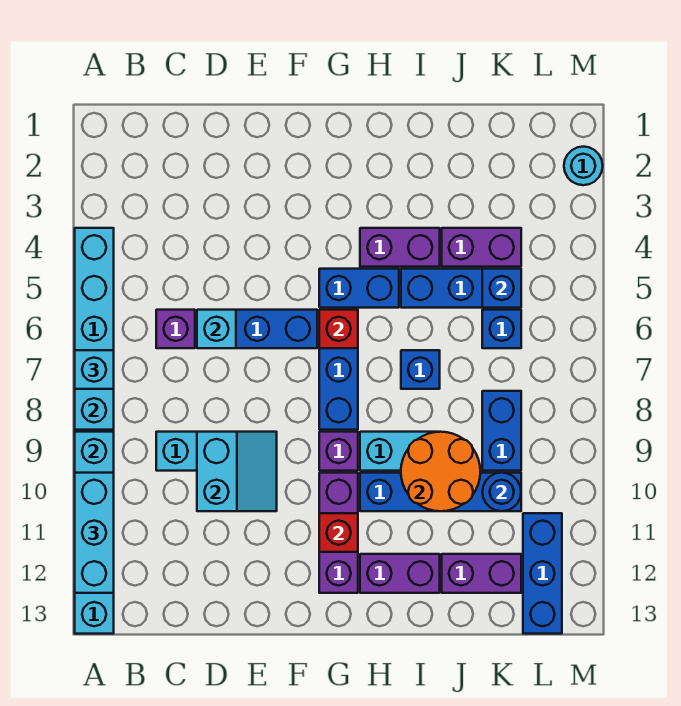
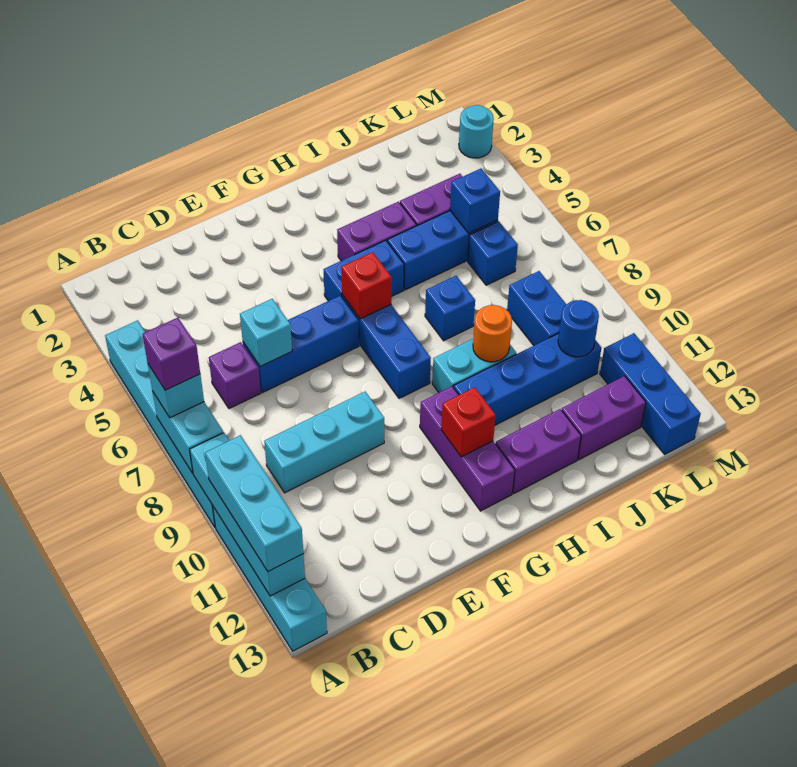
cyan slope D9:E10 level 2 top D -> none
purple brick G9 level 1 -> purple brick A7 level 4
orange round brick I9:J10 level 2 -> orange round brick I9 level 2

